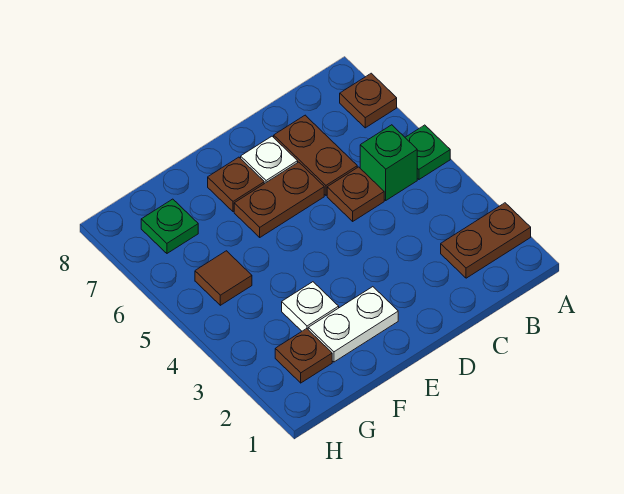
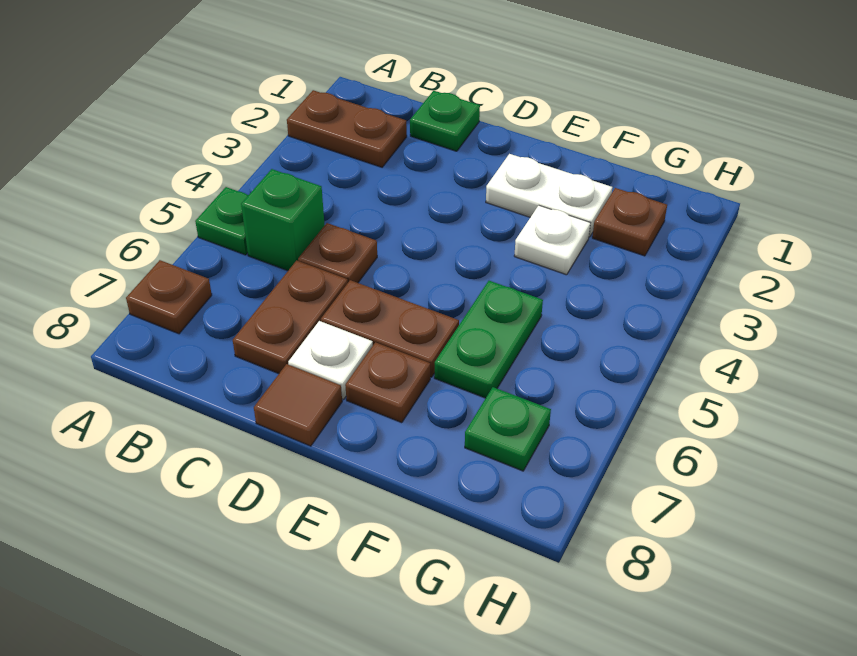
none -> green plate C1 level 1
none -> green plate F5:F6 level 1
brown tile G5 level 1 -> brown tile D8 level 1

